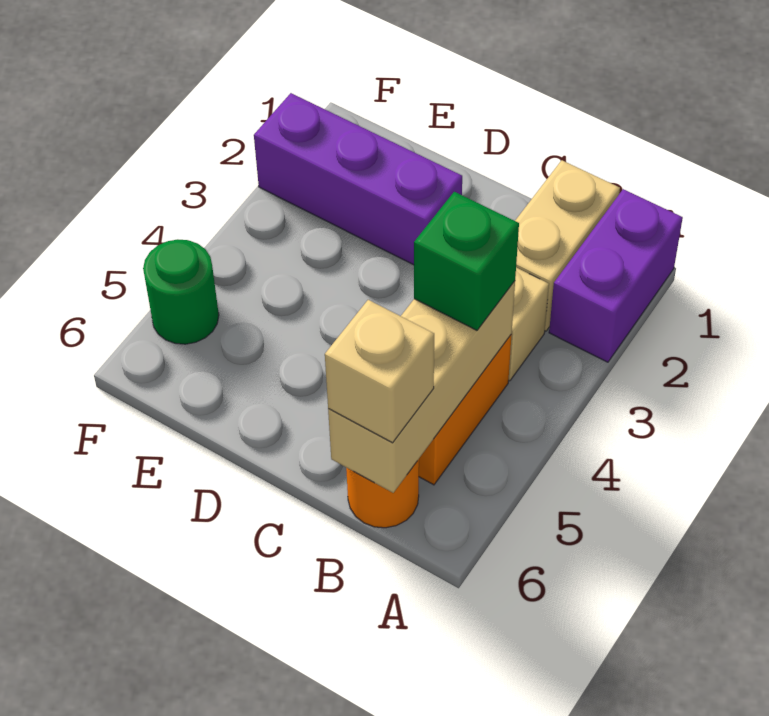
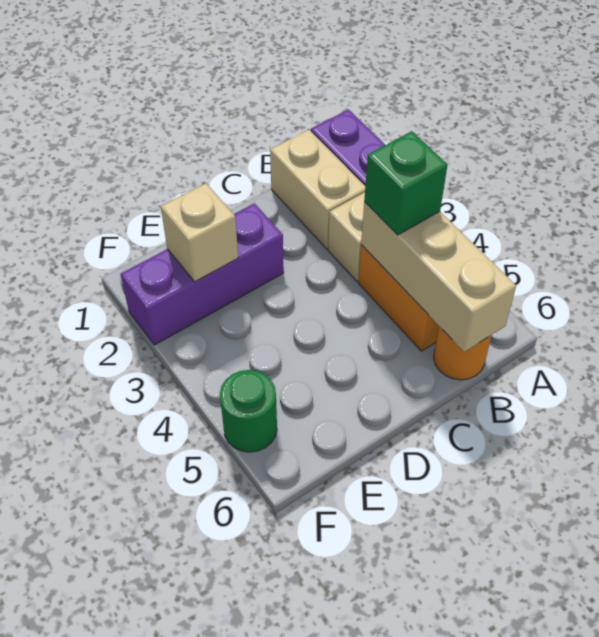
tan brick B6 level 3 -> tan brick E2 level 2

